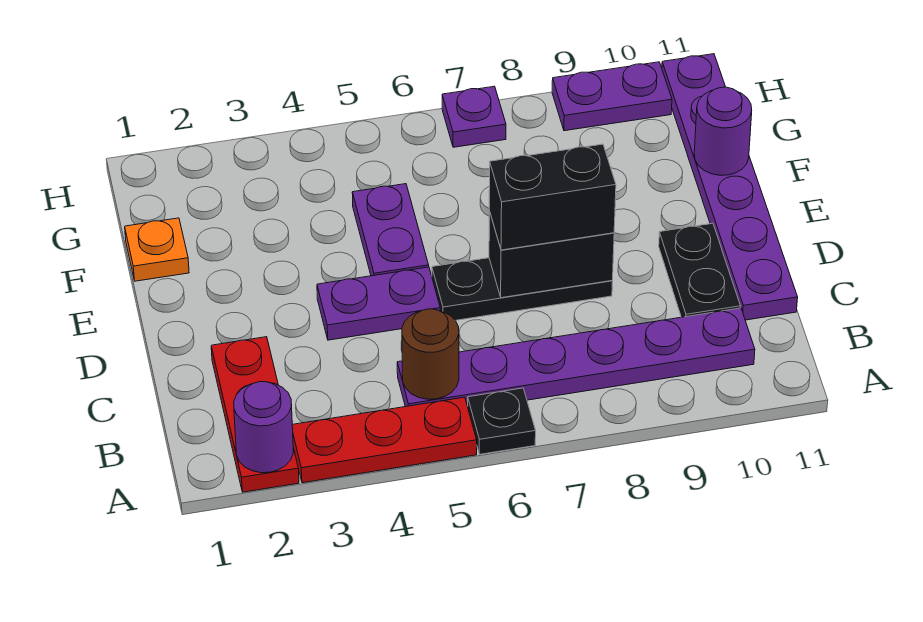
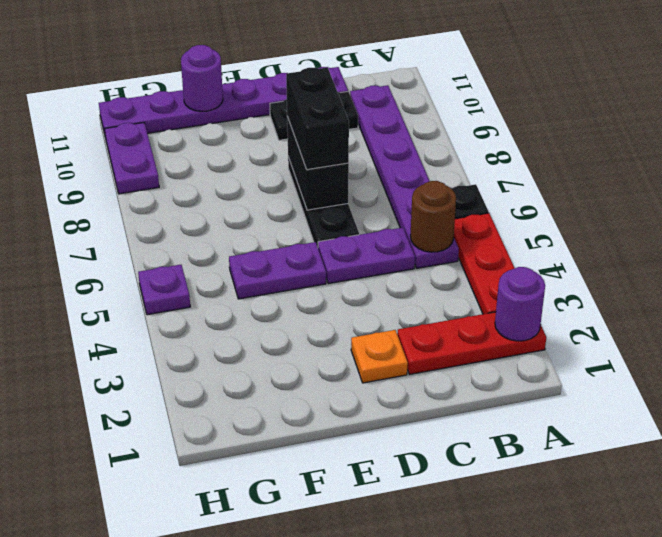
purple plate D4:D5 level 1 -> purple plate C5:D5 level 1
orange plate F1 level 1 -> orange plate D2 level 1
purple plate H7 level 1 -> purple plate H5 level 1

